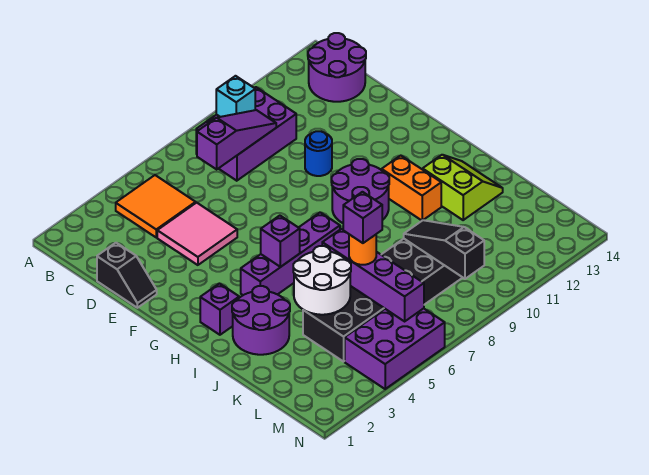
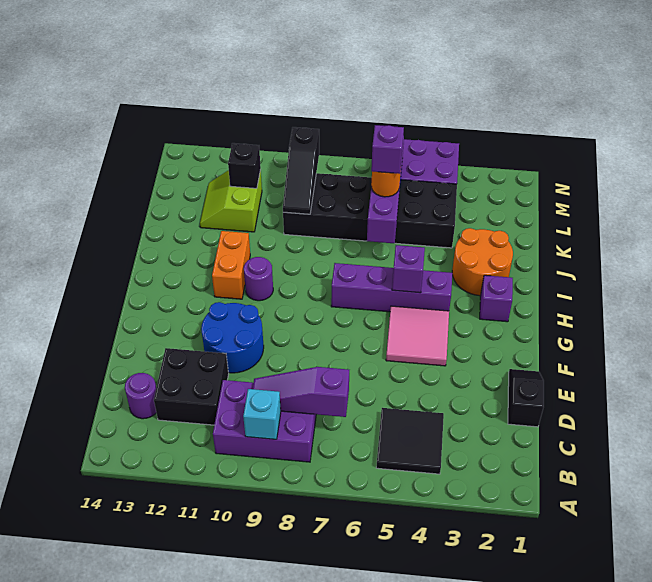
orange tile B4:C5 level 1 -> black tile B4:C5 level 1
purple round brick B13:C14 level 1 -> purple round brick C13 level 1
none -> black brick C11:D12 level 1
pink tile D4:E5 level 1 -> pink tile F4:G5 level 1
blue round brick E10 level 1 -> blue round brick E10:F11 level 1
purple round brick G9:H10 level 1 -> purple round brick H10 level 1
purple round brick I2:J3 level 1 -> orange round brick I2:J3 level 1
lime slope I12:J13 level 1 top 12 -> lime slope K11:L12 level 1 top 11
white round brick J4:K5 level 2 -> none
none -> black brick L11 level 2

